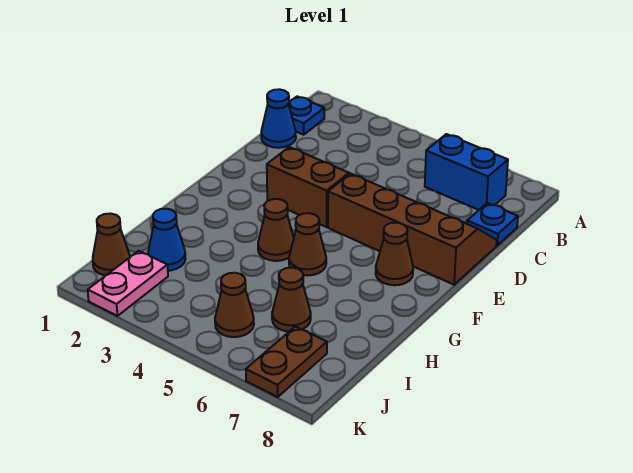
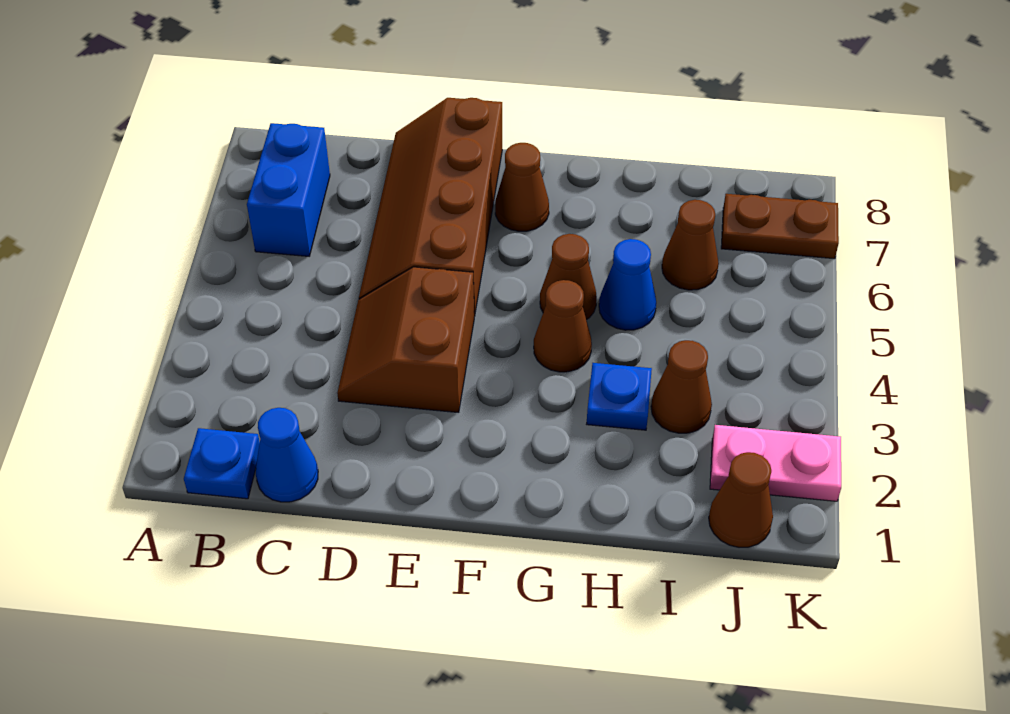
blue plate C8 level 1 -> blue plate H3 level 1
blue cone I2 level 1 -> blue cone H5 level 1
brown cone J5 level 1 -> brown cone I3 level 1

